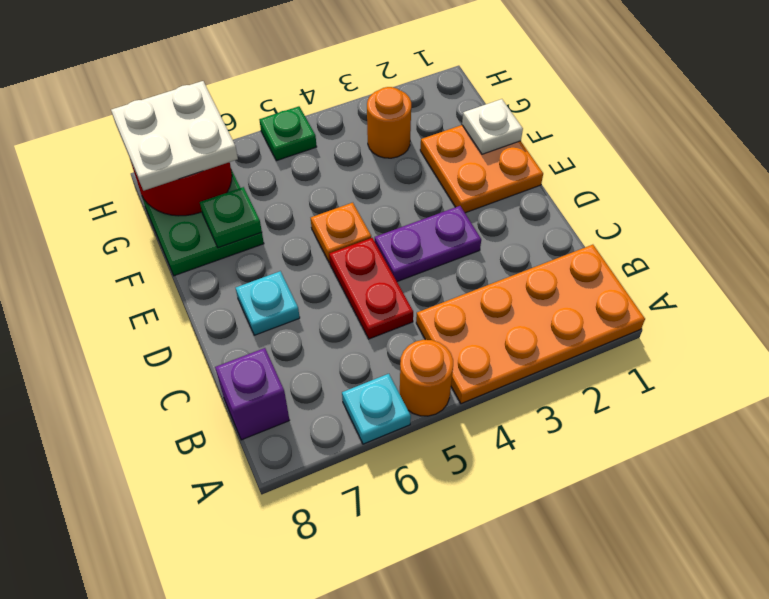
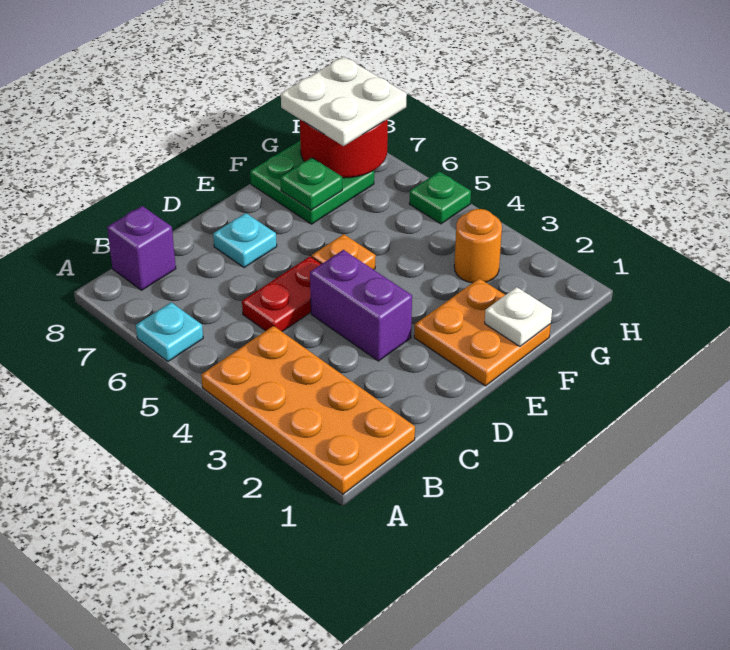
orange round brick A5 level 1 -> none
purple plate D3:D4 level 1 -> purple brick D3:D4 level 1

